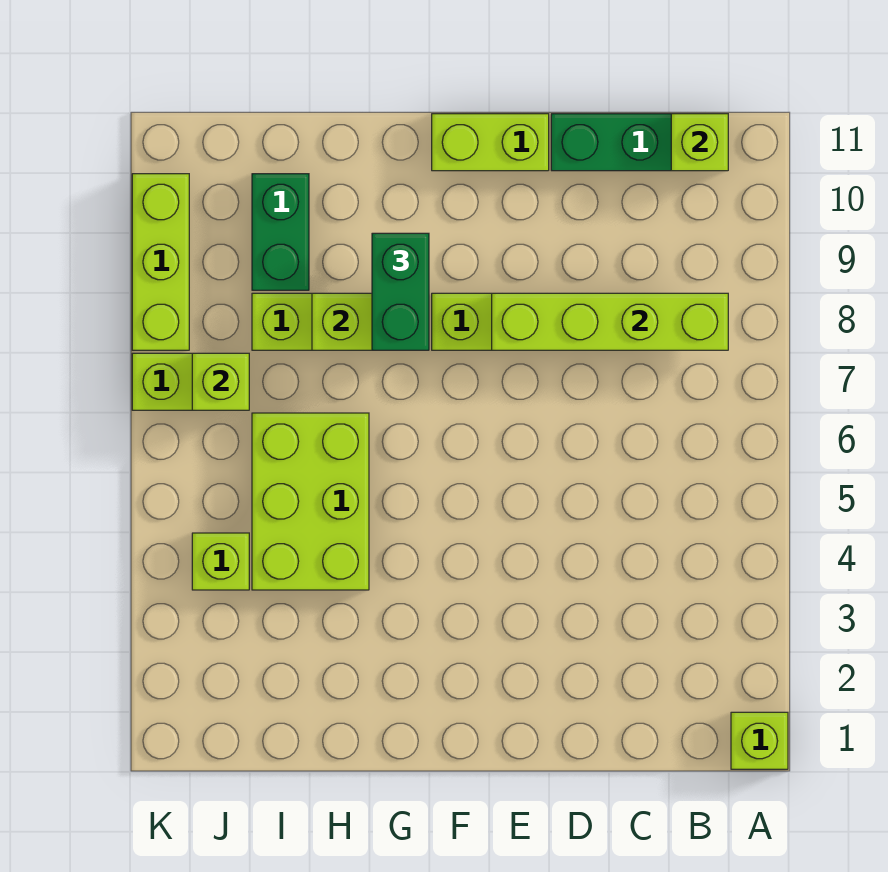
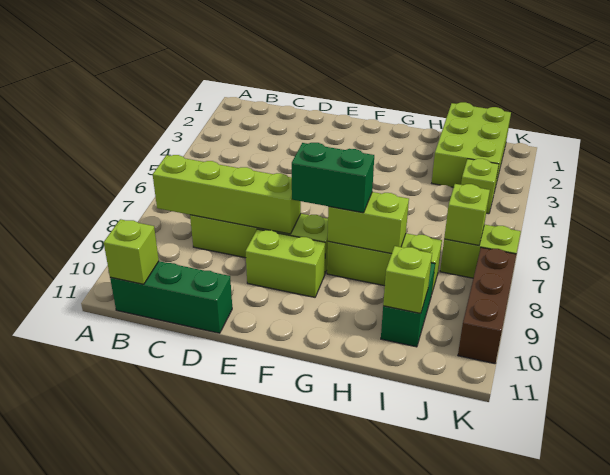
lime brick A1 level 1 -> lime brick I10 level 2
lime brick E11:F11 level 1 -> lime brick E9:F9 level 1
green brick G8:G9 level 3 -> green brick F8:G8 level 3
lime brick H4:I6 level 1 -> lime brick I1:J3 level 1
lime brick K8:K10 level 1 -> brown brick K8:K10 level 1

